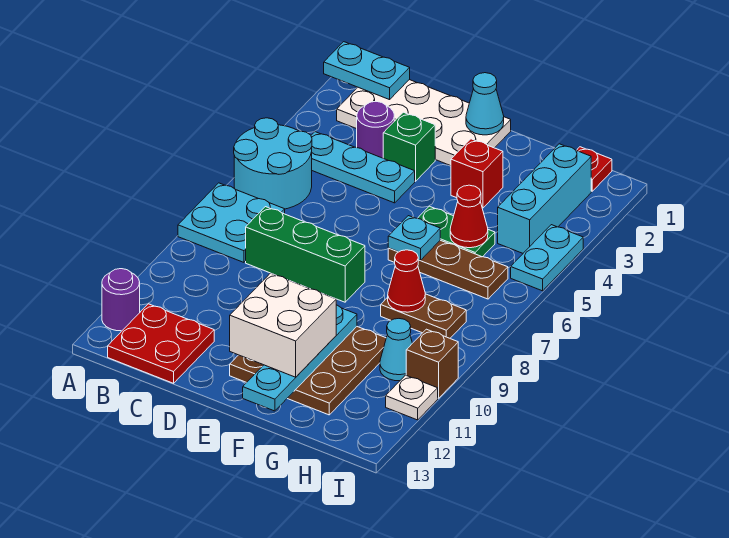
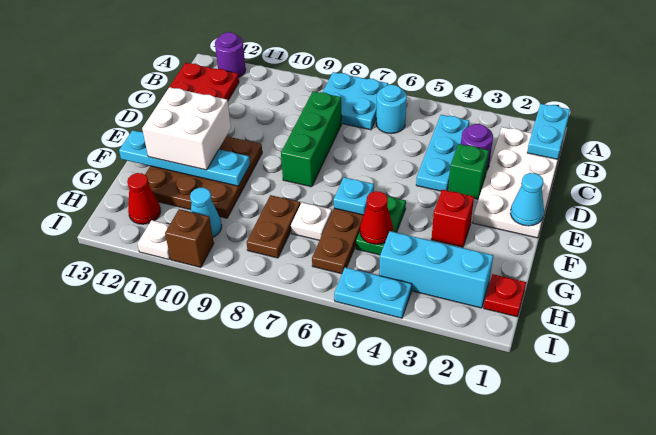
cyan round brick A5:B6 level 1 -> cyan round brick B6 level 1
none -> white plate G7 level 1
red cone G8 level 2 -> red cone H12 level 1

